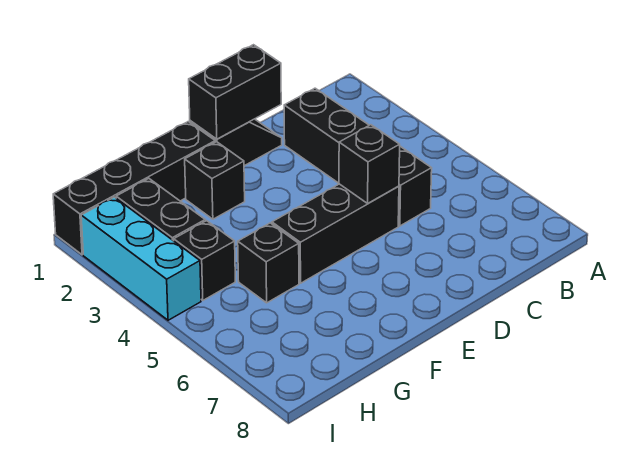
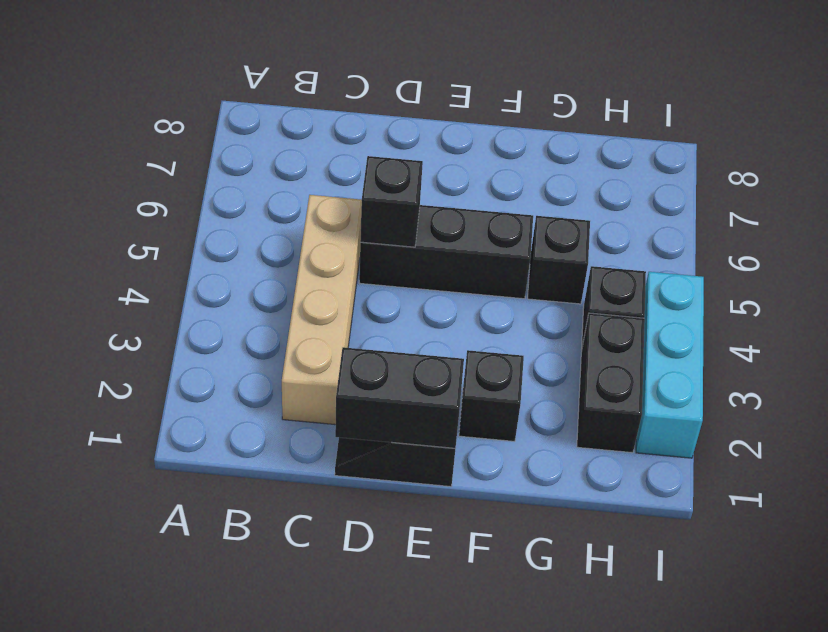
black brick C2:C5 level 1 -> tan brick C2:C5 level 1
black brick F1:I1 level 1 -> none

